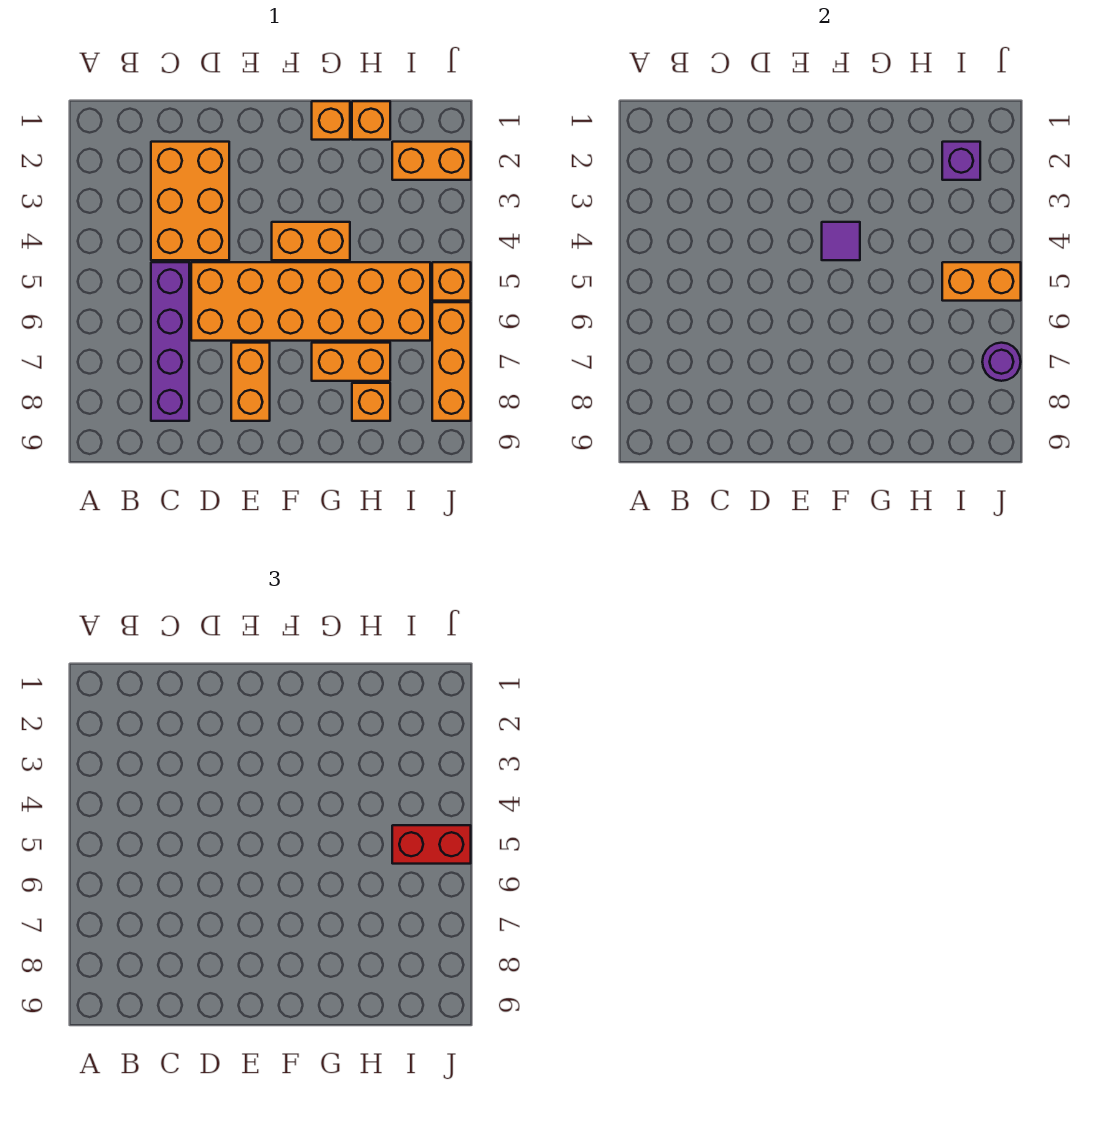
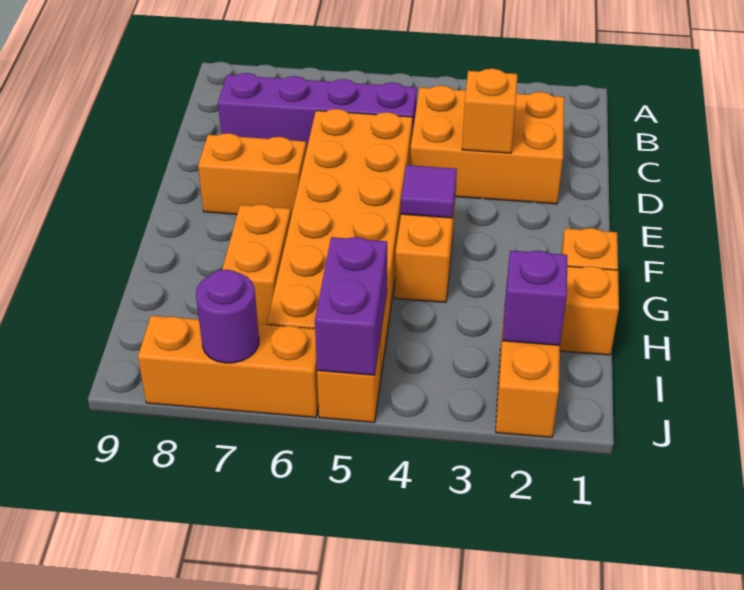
orange brick H8 level 1 -> orange brick D3 level 2
orange brick I5:J5 level 2 -> purple brick I5:J5 level 2
red brick I5:J5 level 3 -> none

